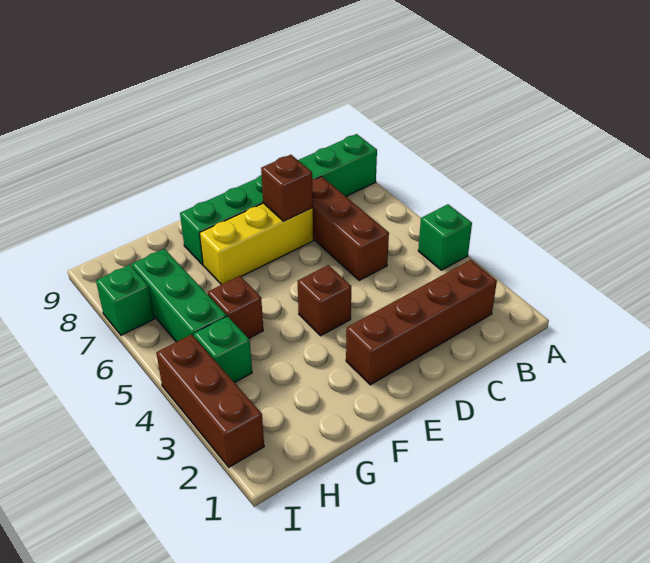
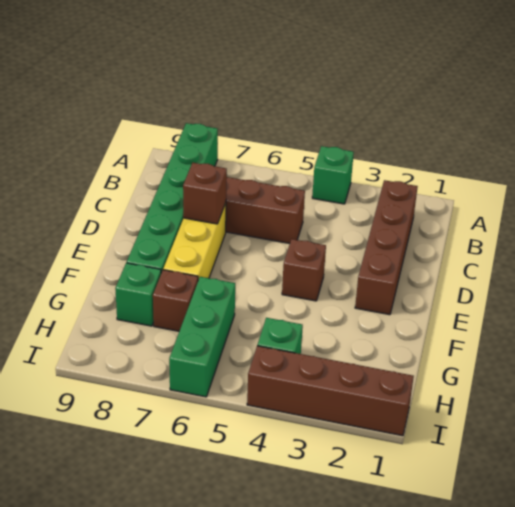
brown brick G5 level 1 -> brown brick G7 level 1
green brick H5:H7 level 1 -> green brick G6:I6 level 1
brown brick I2:I4 level 1 -> brown brick I1:I4 level 1
green brick I7 level 1 -> green brick G8 level 1

